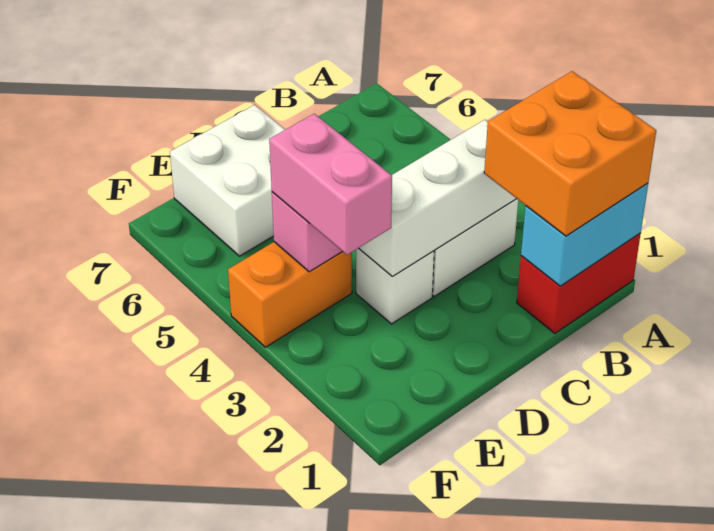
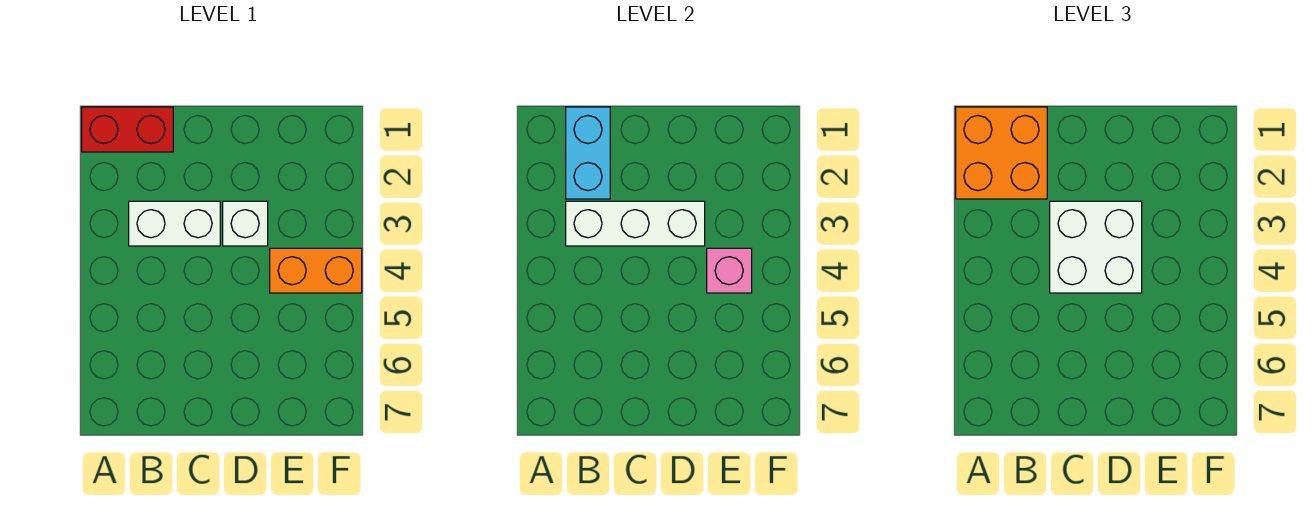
cyan brick A1:B1 level 2 -> cyan brick B1:B2 level 2
white brick D6:E7 level 1 -> white brick C3:D4 level 3
pink brick E3:E4 level 3 -> none

